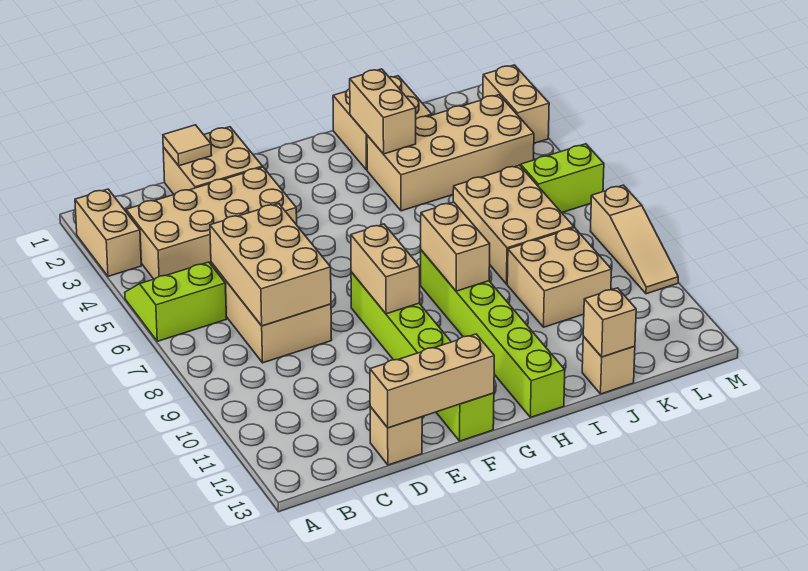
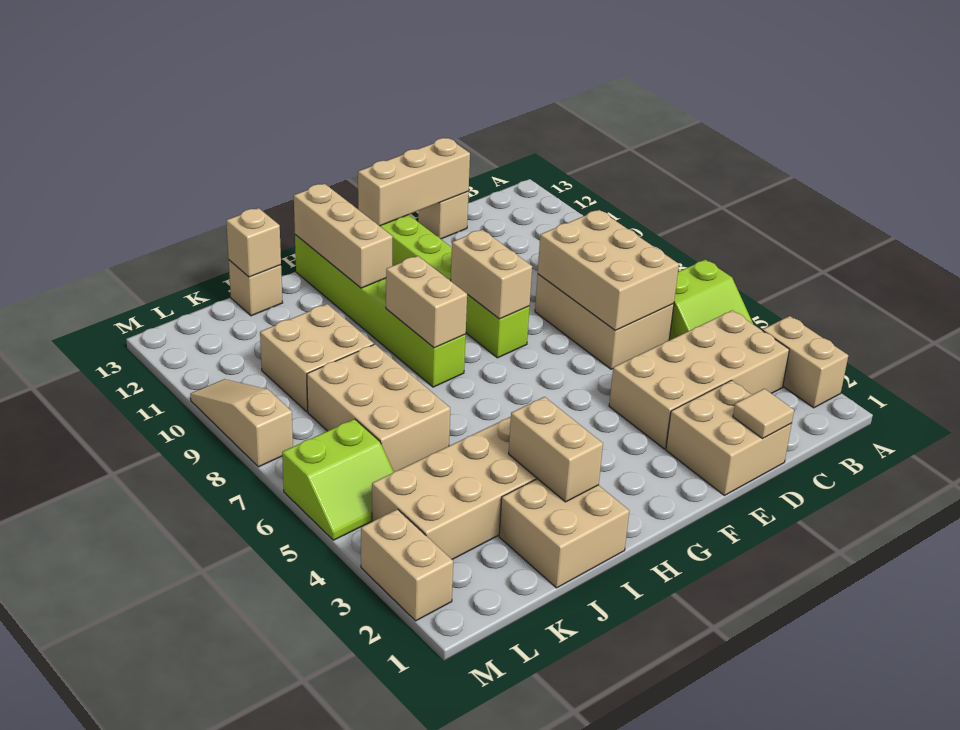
none -> tan brick H11:H13 level 2

